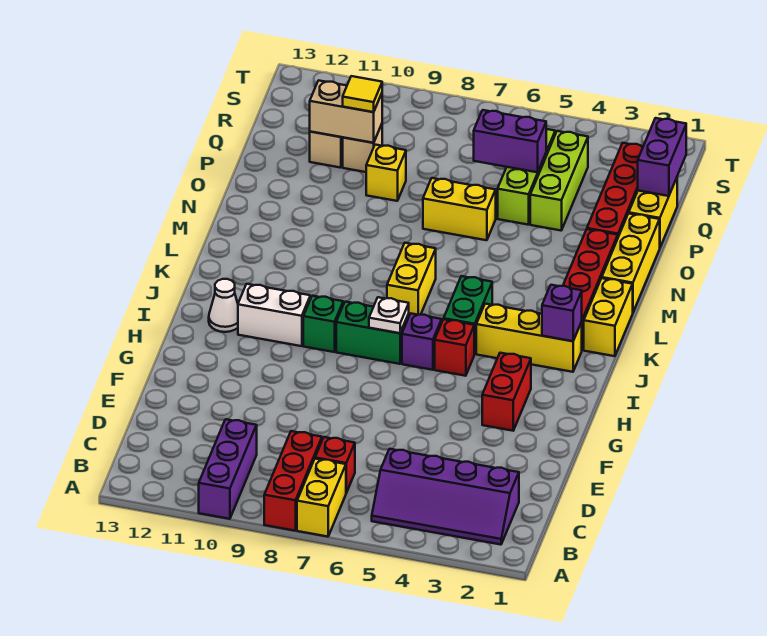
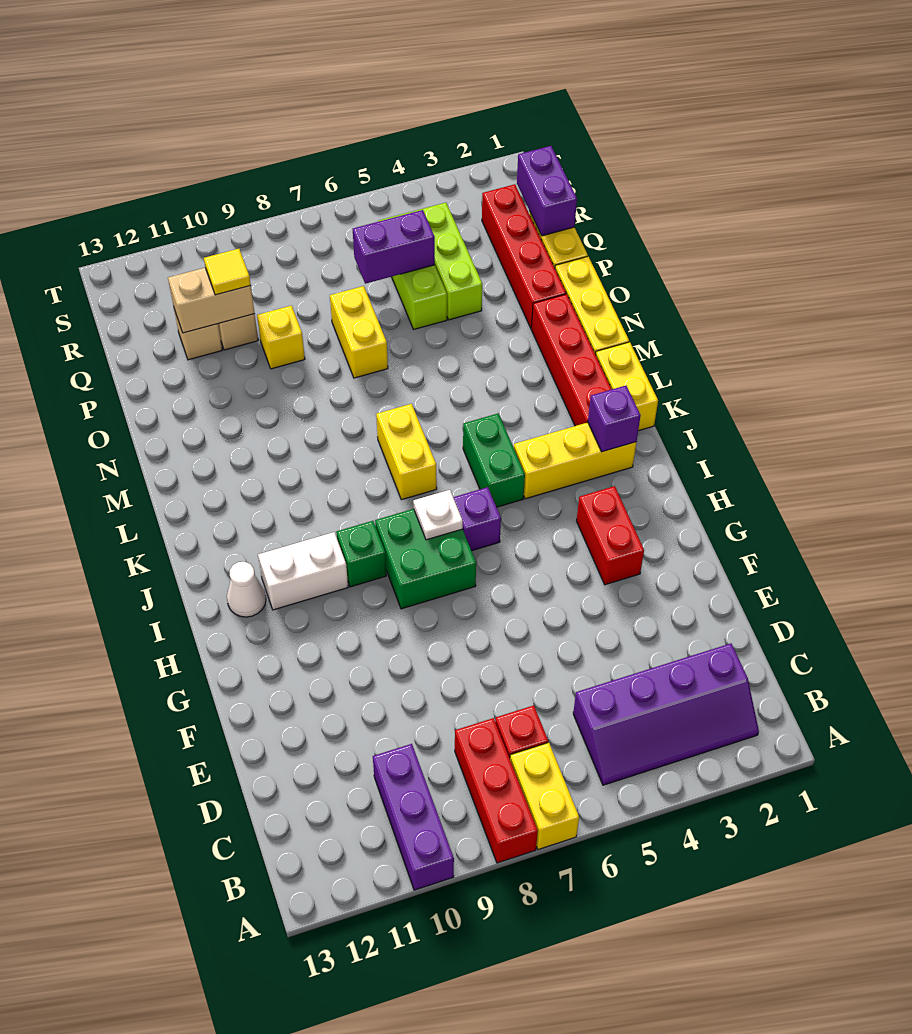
red brick I5 level 1 -> none
green brick I7:I8 level 1 -> green brick H7:I8 level 1
yellow brick O6:O7 level 1 -> yellow brick O7:P7 level 1

